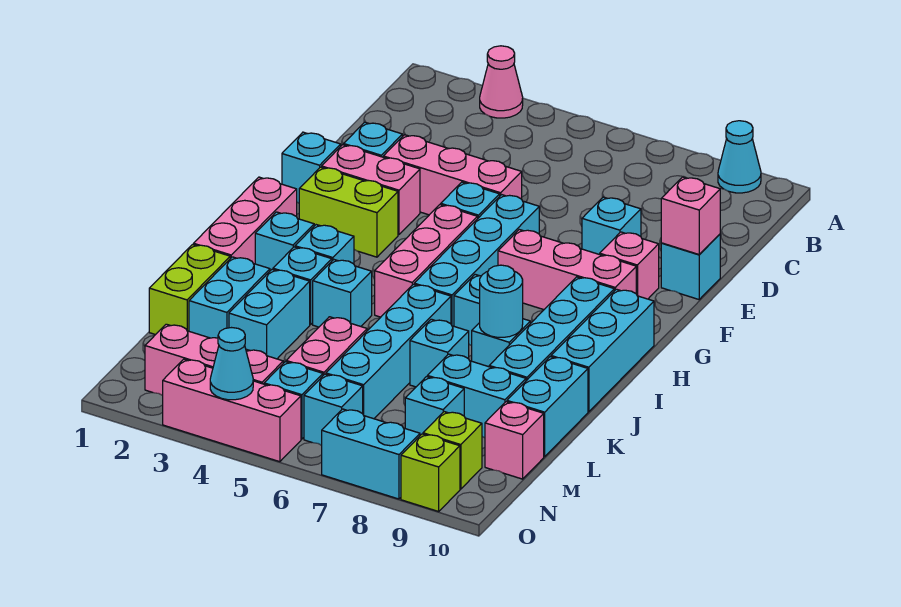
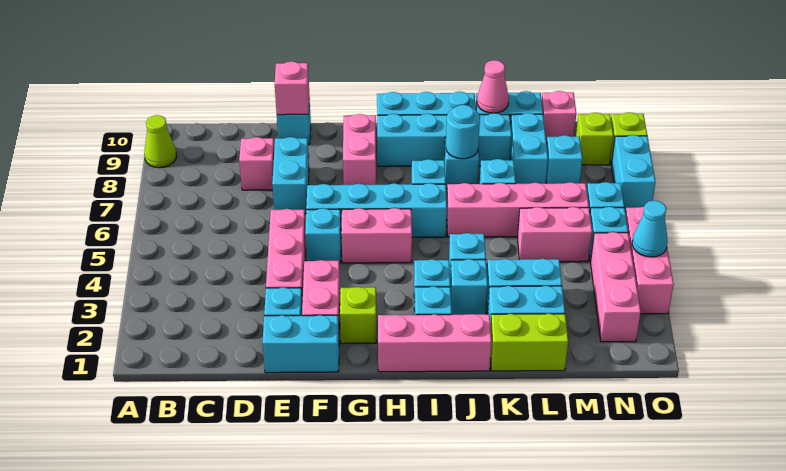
pink cone A3 level 1 -> pink cone K10 level 2
cyan cone A9 level 1 -> lime cone A9 level 1
cyan brick E8 level 1 -> cyan brick E7:E8 level 1
cyan brick F1 level 1 -> cyan brick E1:F1 level 1
pink brick F9 level 1 -> pink brick D8 level 1
lime brick G2:G3 level 1 -> lime brick G2 level 1
pink brick G5:I5 level 1 -> pink brick G5:H5 level 1
pink brick G7:G9 level 1 -> pink brick G8:G9 level 1
cyan brick J6:M6 level 1 -> pink brick J6:M6 level 1

